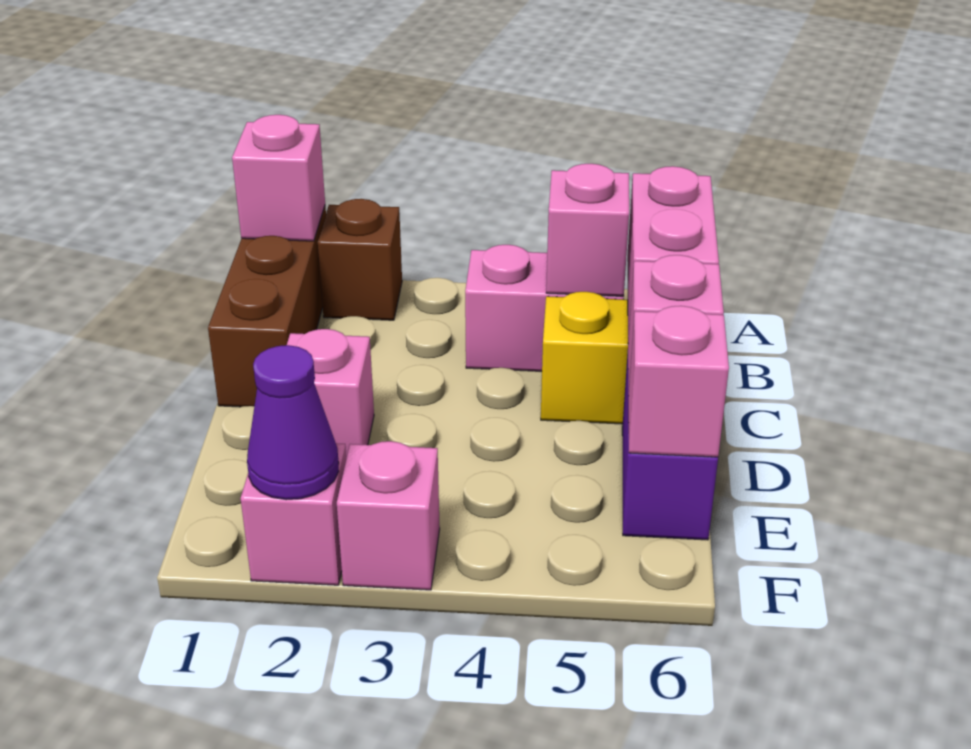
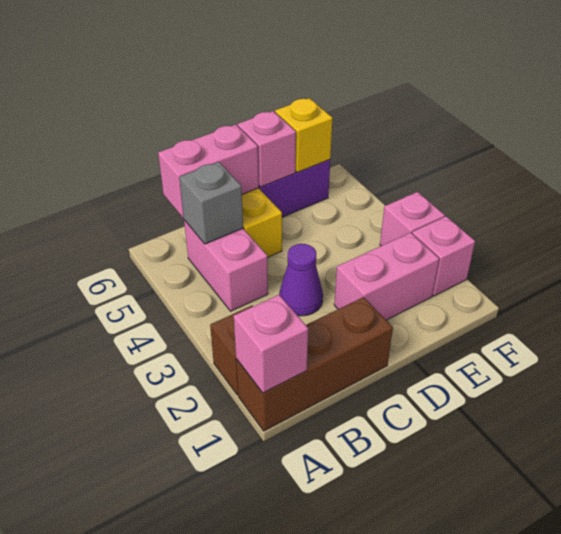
pink brick B5 level 2 -> grey brick B5 level 2
pink brick D2 level 1 -> pink brick D2:E2 level 1
pink brick E6 level 2 -> yellow brick E6 level 2
purple cone F2 level 2 -> purple cone C3 level 1

